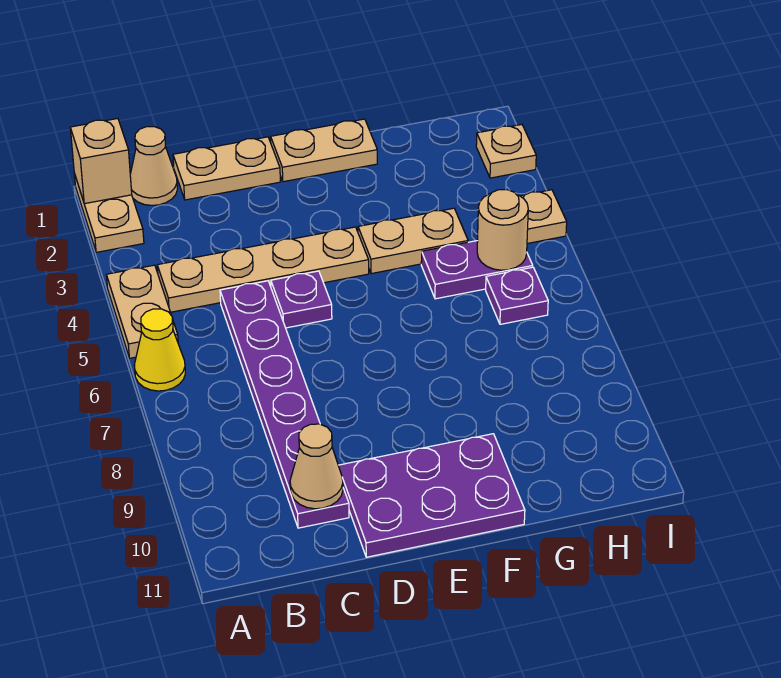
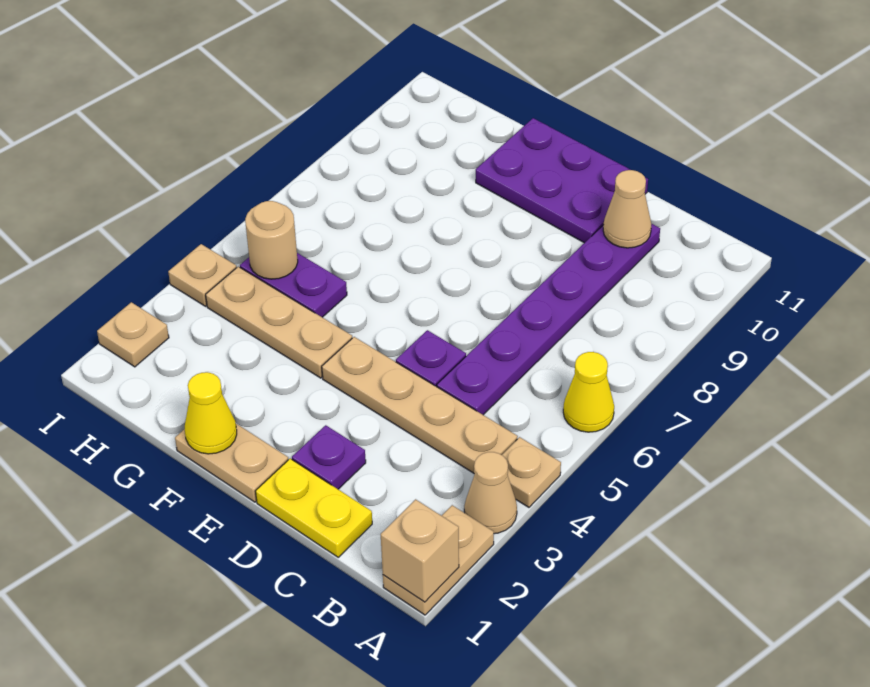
tan plate A4:A5 level 1 -> tan plate A4 level 1
tan cone B1 level 1 -> tan cone A3 level 1
tan plate C1:D1 level 1 -> yellow plate C1:D1 level 1
none -> yellow cone F1 level 2
tan plate F4:G4 level 1 -> tan plate F4:H4 level 1
purple plate H6 level 1 -> purple plate D2 level 1

